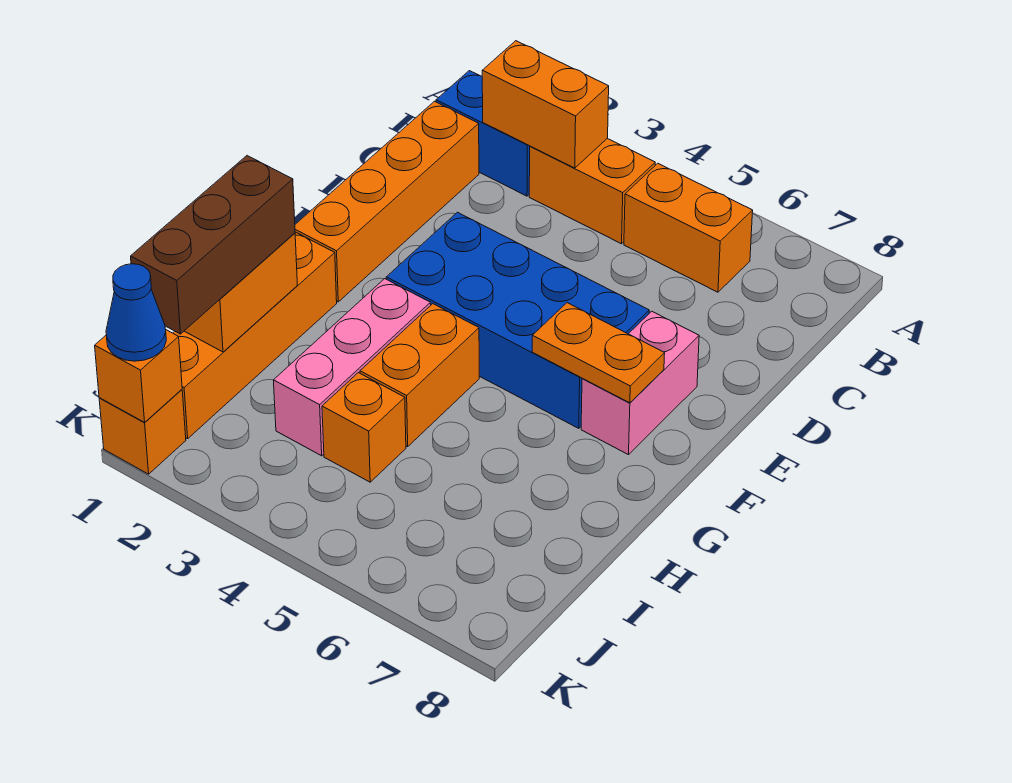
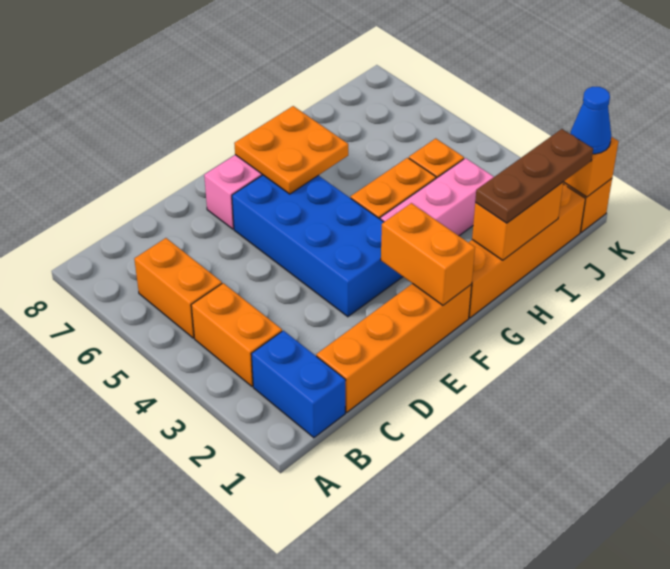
orange brick B2:B3 level 2 -> orange brick F1:F2 level 2
orange plate F6:F7 level 2 -> orange plate F6:G7 level 2
brown brick H1:J1 level 3 -> brown plate H1:J1 level 3

